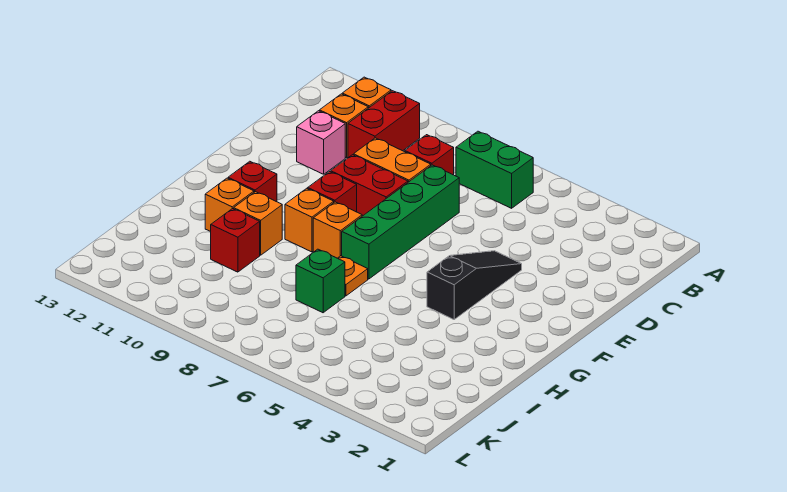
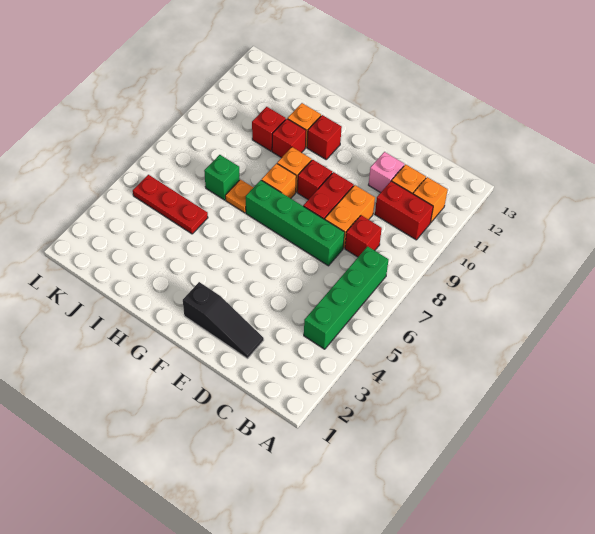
green brick B6:B7 level 1 -> green brick B4:B7 level 1
black slope E4:G4 level 1 top G -> black slope D2:F2 level 1 top F
orange brick H10 level 1 -> red brick H10 level 1
none -> red plate I5:K5 level 1

